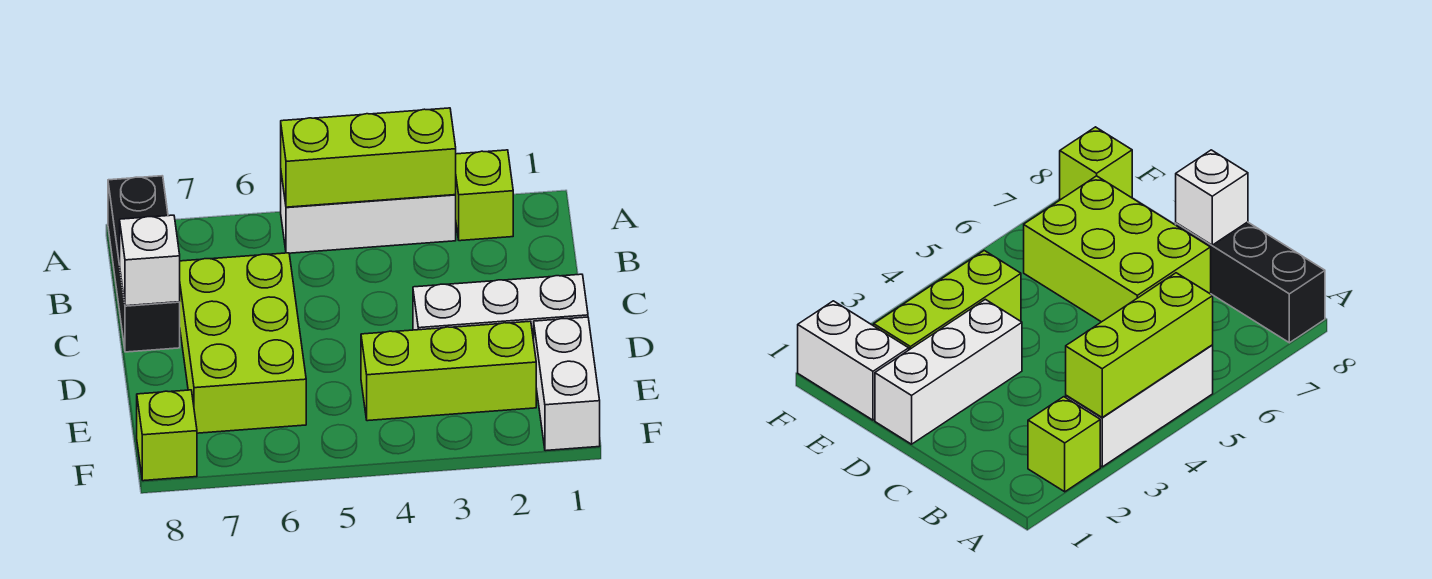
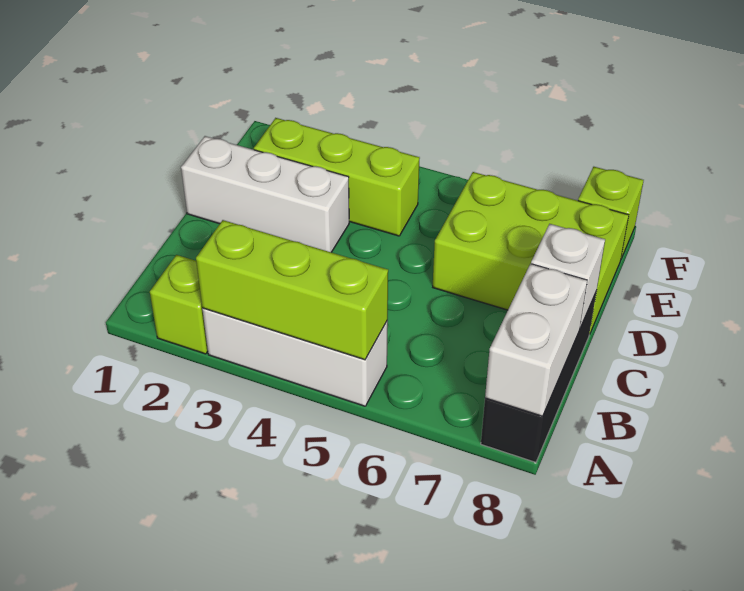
lime brick C6:E7 level 1 -> lime brick D6:E8 level 1
white brick E1:F1 level 1 -> white brick A8:B8 level 2

